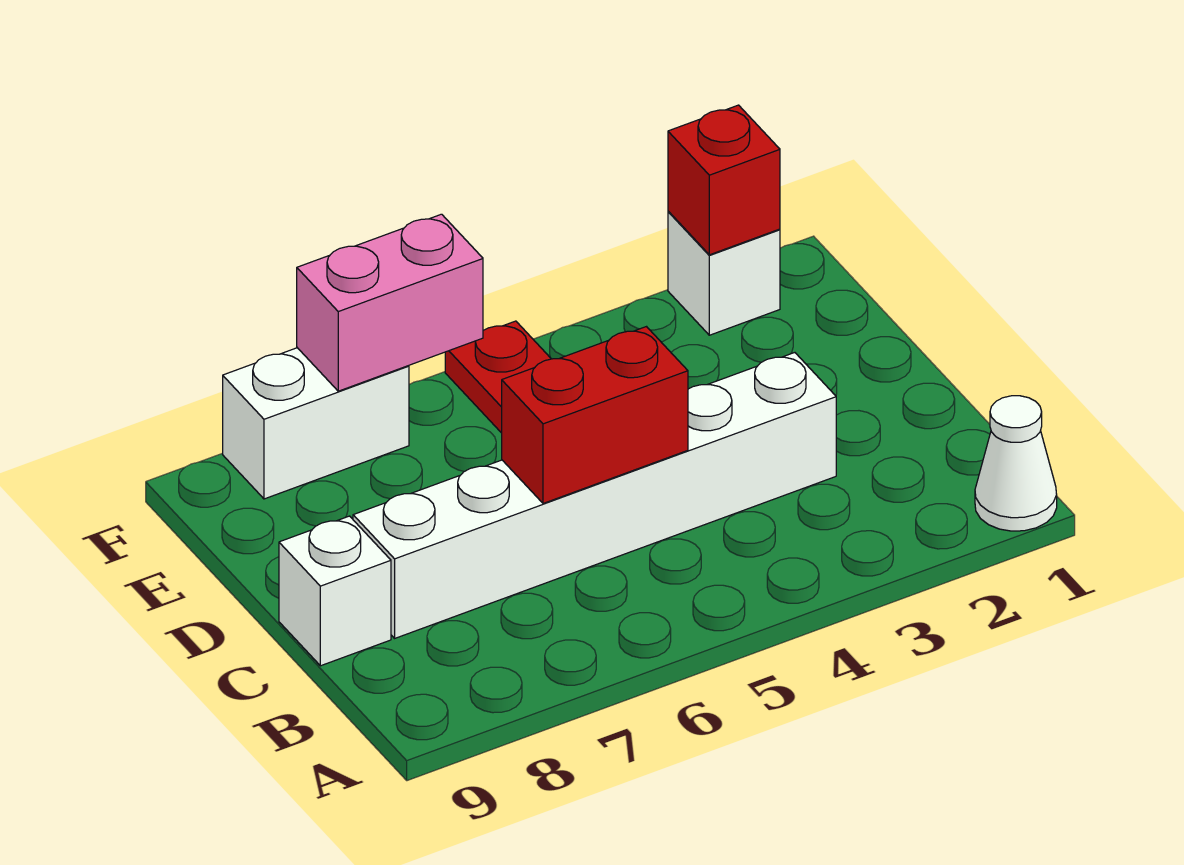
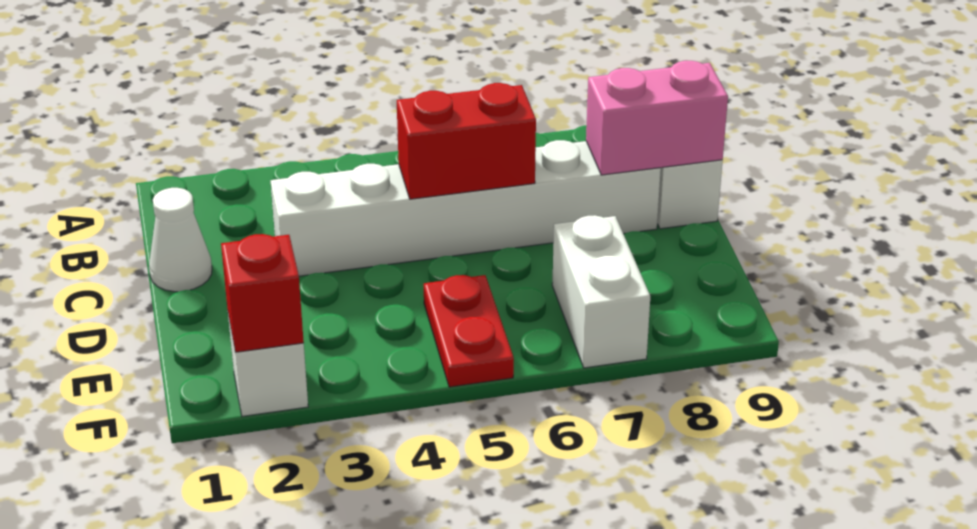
white cone A1 level 1 -> white cone C1 level 1
pink brick F6:F7 level 2 -> pink brick C8:C9 level 2
white brick F7:F8 level 1 -> white brick E7:F7 level 1

